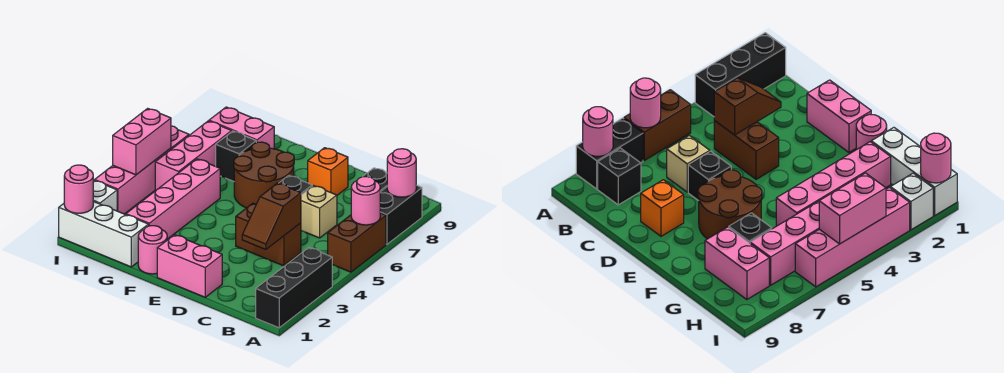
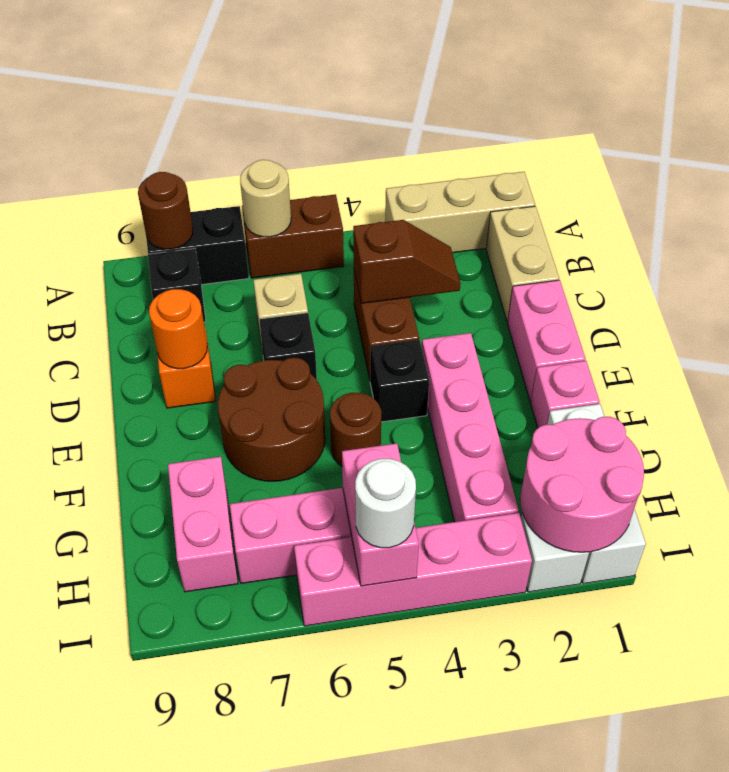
black brick A1:A3 level 1 -> tan brick A1:A3 level 1
pink round brick A6 level 2 -> tan round brick A6 level 2
pink round brick A8 level 2 -> brown round brick A8 level 2
none -> tan brick B1:C1 level 1
none -> orange round brick D8 level 2
pink round brick F1 level 1 -> pink brick F1 level 1
none -> brown round brick F5 level 1
pink brick G2:G5 level 1 -> pink brick E3:H3 level 1
black brick G7 level 1 -> black brick E4 level 1
pink round brick I1 level 2 -> pink round brick H1:I2 level 2
pink brick I4:I5 level 2 -> pink brick H5:I5 level 2
none -> white round brick I5 level 3

